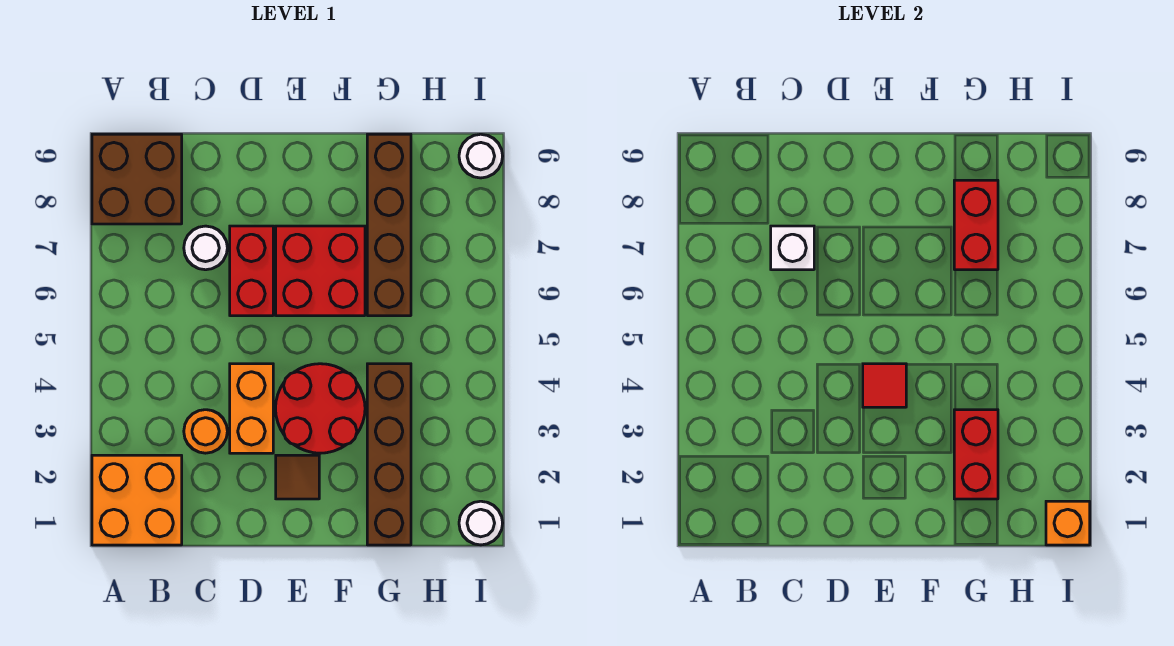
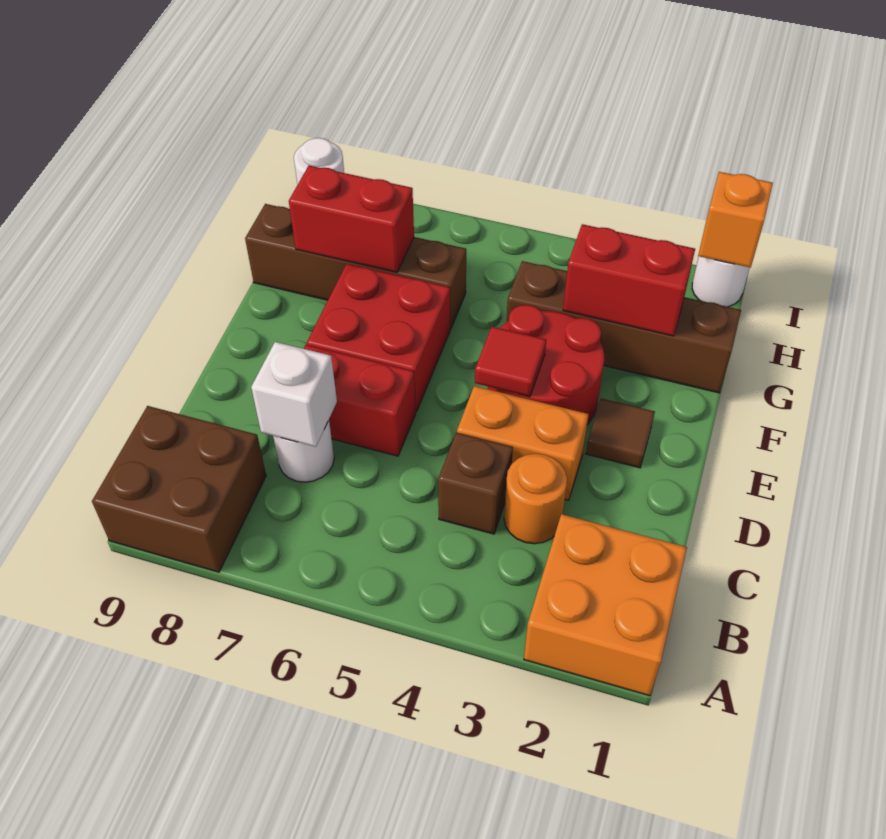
none -> brown brick C4 level 1

